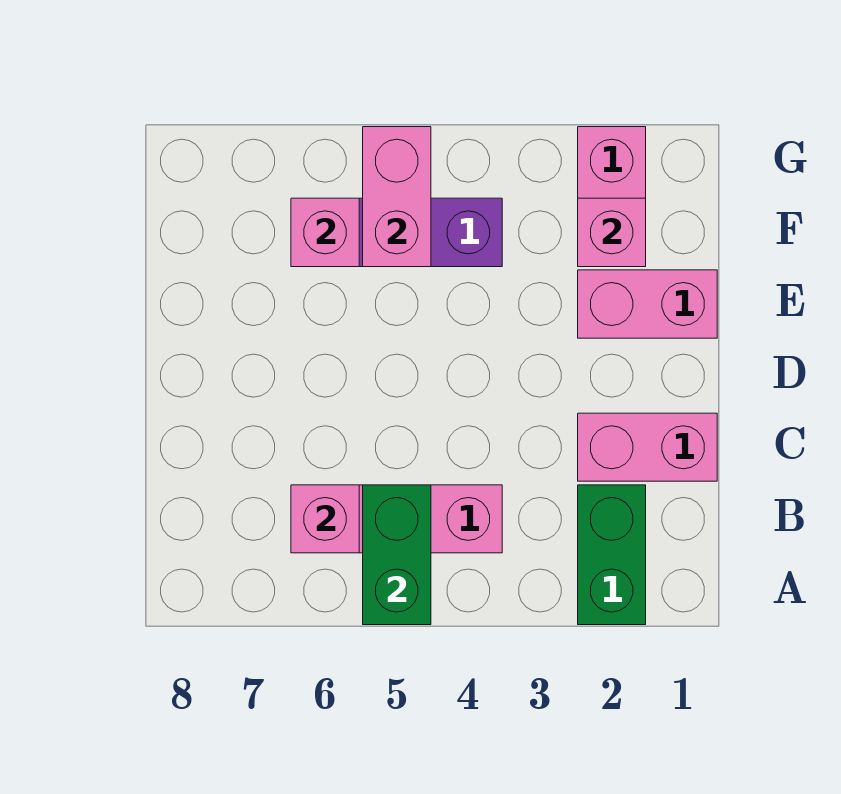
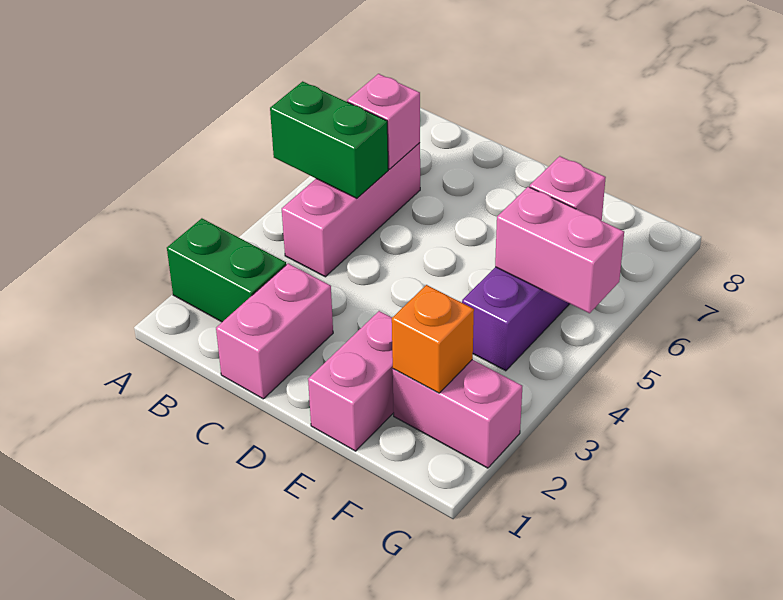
pink brick F2 level 2 -> orange brick F2 level 2

